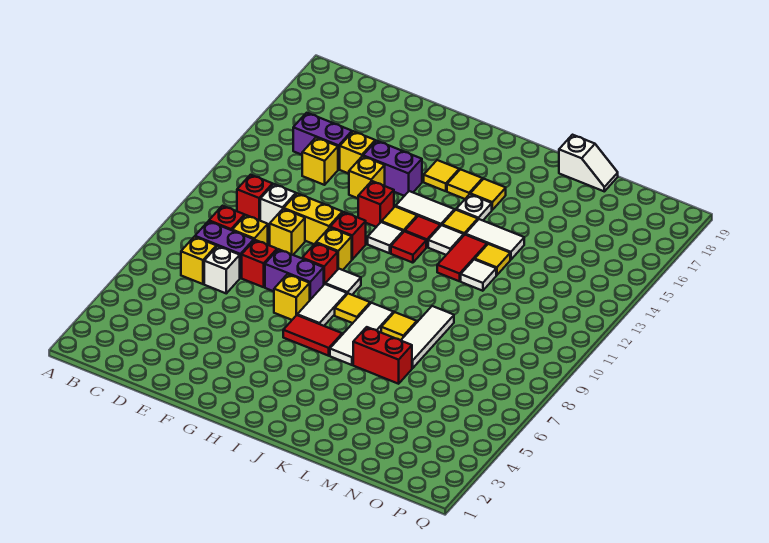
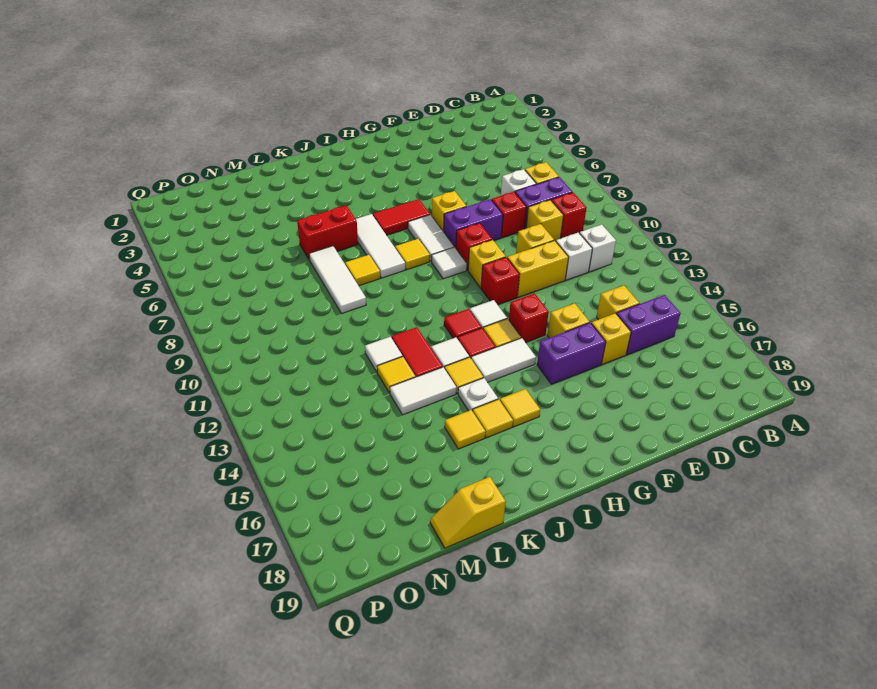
red brick C11 level 1 -> white brick C11 level 1
yellow tile H16 level 1 -> yellow tile K16 level 1
white slope L19:M19 level 1 top L -> yellow slope L19:M19 level 1 top L

